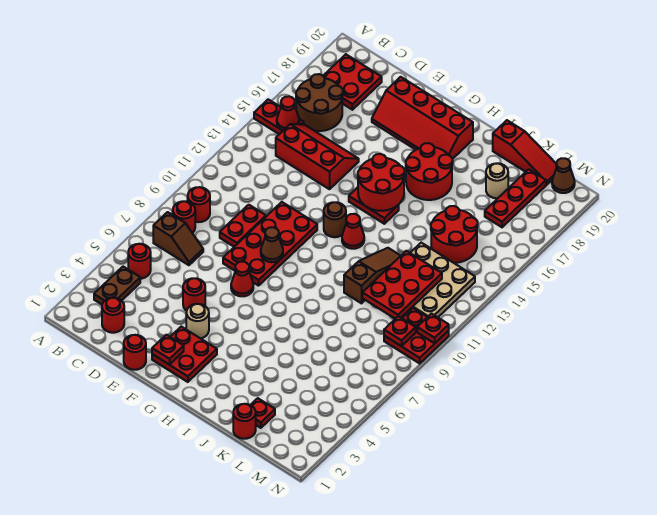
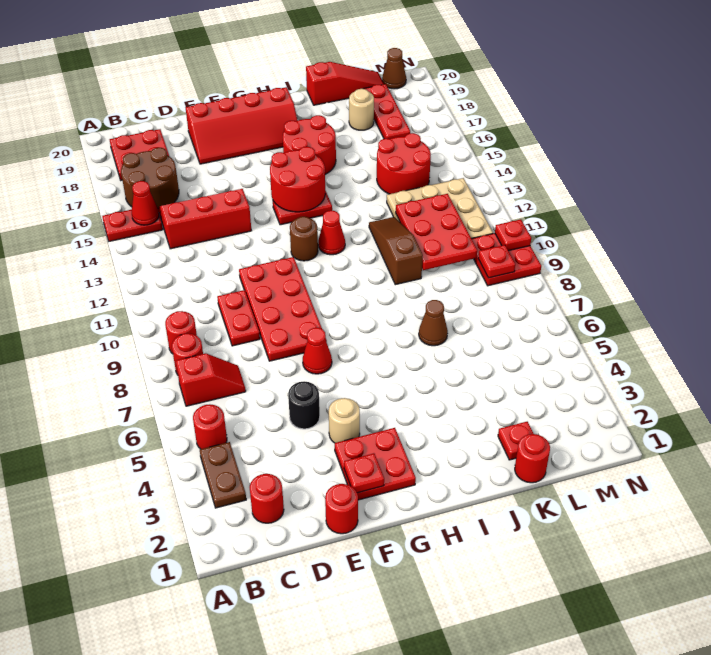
brown slope B7:C7 level 1 top B -> red slope B7:C7 level 1 top B
red round brick E5 level 1 -> black round brick E5 level 1
brown cone F9 level 2 -> brown cone J7 level 1

